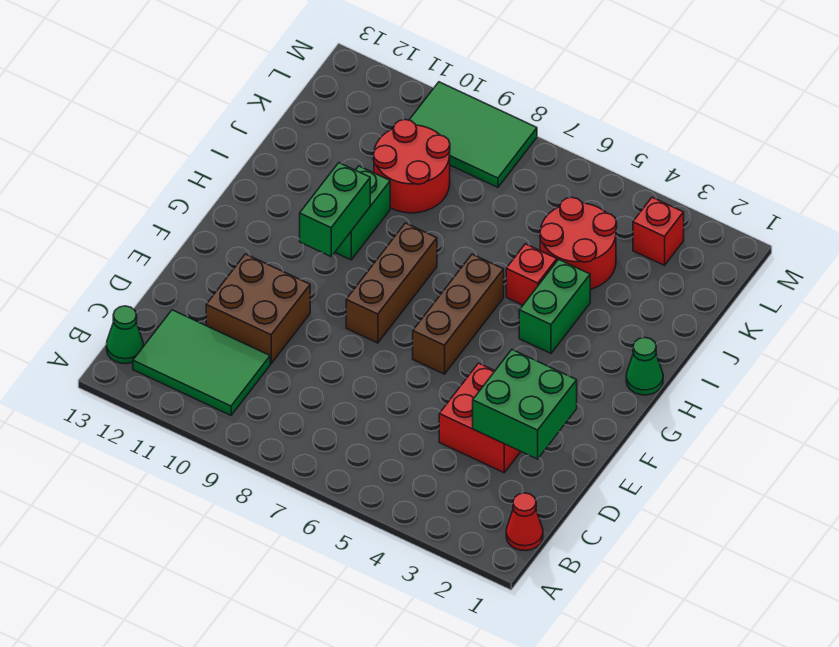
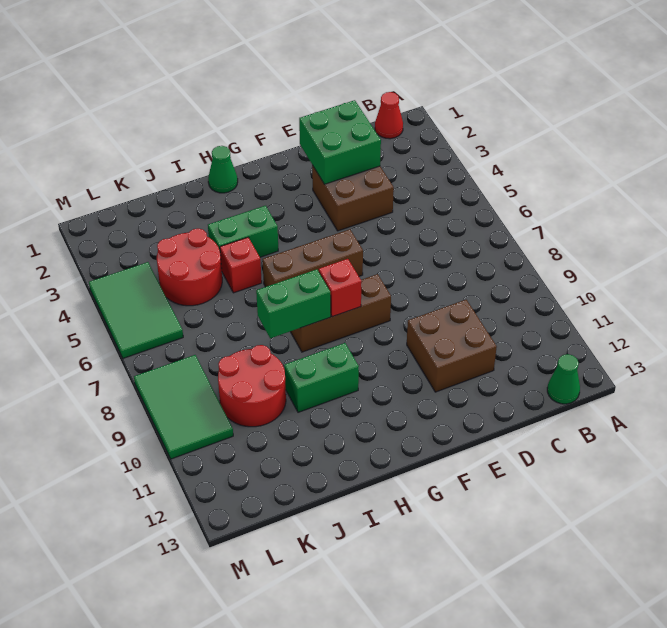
green tile B10:C12 level 1 -> green tile L4:M6 level 1
red brick D3:E4 level 1 -> brown brick D3:E4 level 1
green brick G10:H10 level 2 -> green brick H8:I8 level 2
red brick L3 level 1 -> red brick G8 level 2

